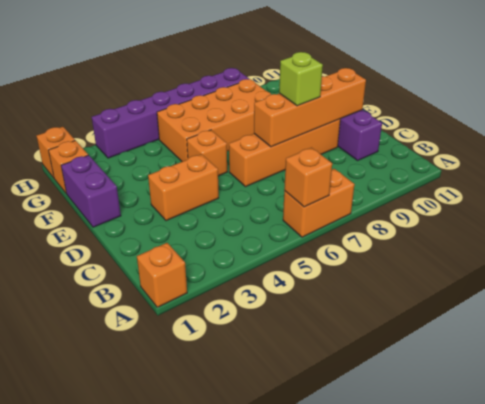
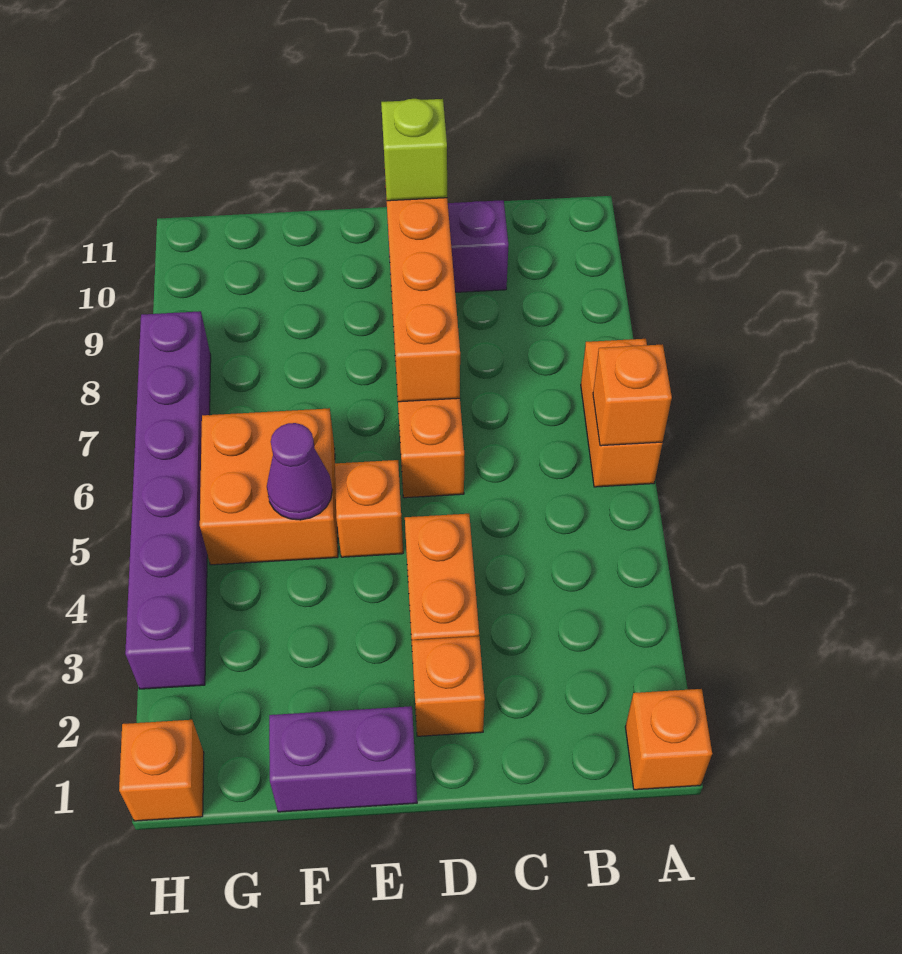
lime brick D8 level 3 -> lime brick D10 level 3
orange brick F5:G8 level 1 -> orange brick F5:G6 level 1
none -> purple cone F5 level 2
orange brick G1 level 1 -> orange brick D2 level 1

